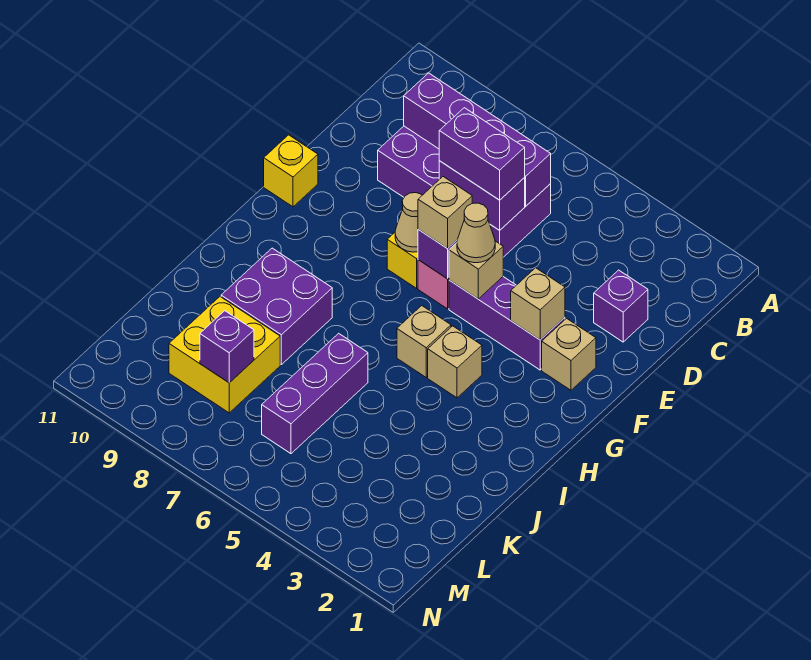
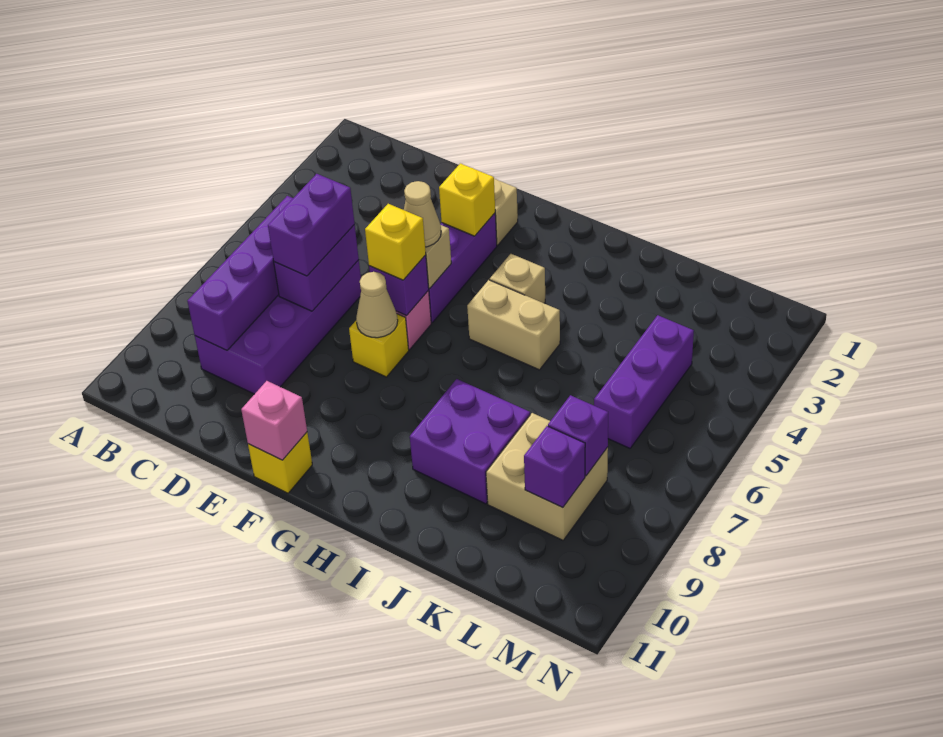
purple brick D2 level 1 -> purple brick L9 level 2
tan brick F3 level 2 -> yellow brick F3 level 2
tan brick F6 level 3 -> yellow brick F6 level 3
none -> pink brick F11 level 2
tan brick H5 level 1 -> tan brick H5:I5 level 1
purple brick J6:L6 level 1 -> purple brick L4:L6 level 1
yellow brick K8:L9 level 1 -> tan brick K8:L9 level 1

